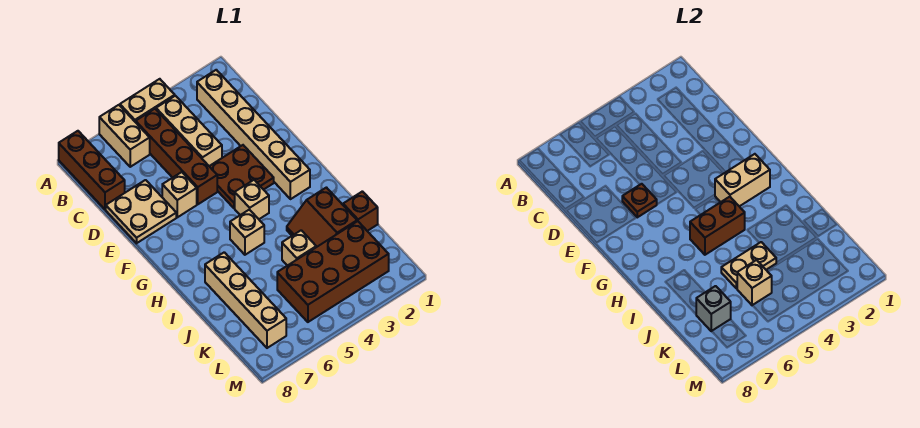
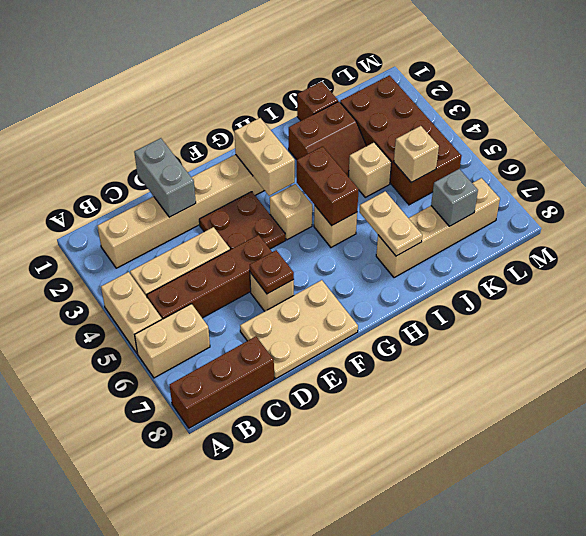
none -> grey brick D1:D2 level 2
tan plate D7:E8 level 1 -> tan plate D7:F8 level 1
tan plate J4:J5 level 2 -> tan plate I6:I7 level 2

